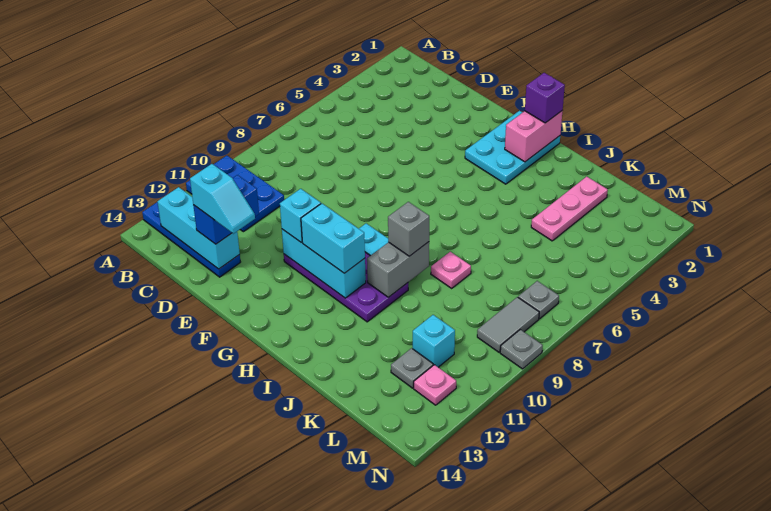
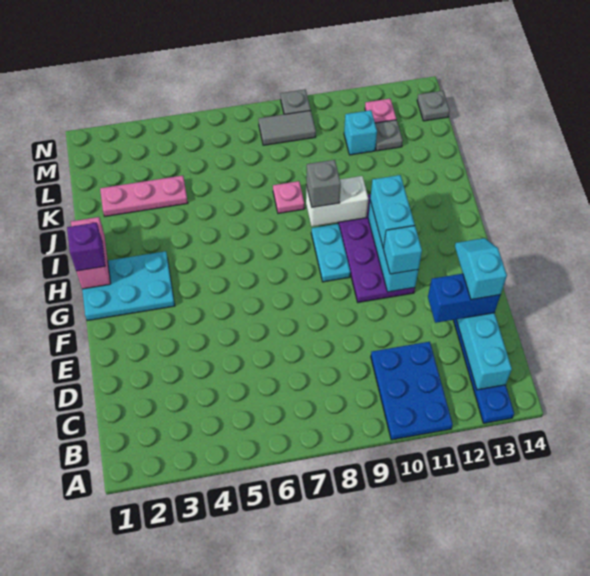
pink brick H1:H2 level 2 -> pink brick H1:I1 level 2
grey brick I9:I10 level 2 -> white brick I9:I10 level 2
grey plate M7 level 1 -> grey plate M14 level 1

